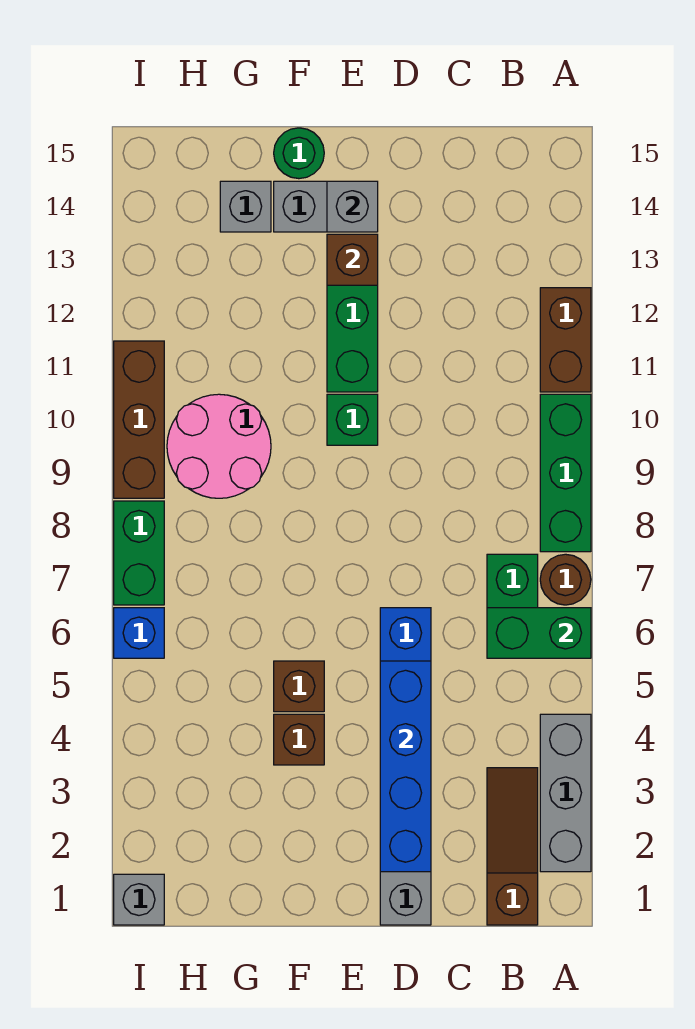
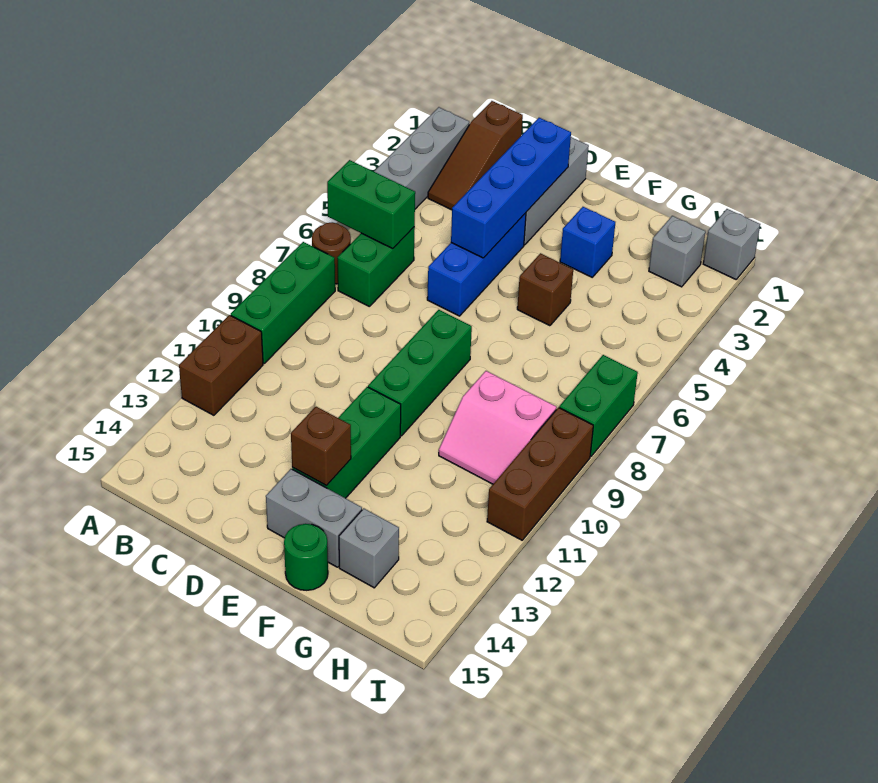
green brick E10 level 1 -> green brick E8:E10 level 1
grey brick E14 level 2 -> grey brick H2 level 1
brown brick F4 level 1 -> none
pink round brick G9:H10 level 1 -> pink slope G9:H10 level 1 top 9
blue brick I6 level 1 -> blue brick F3 level 1

